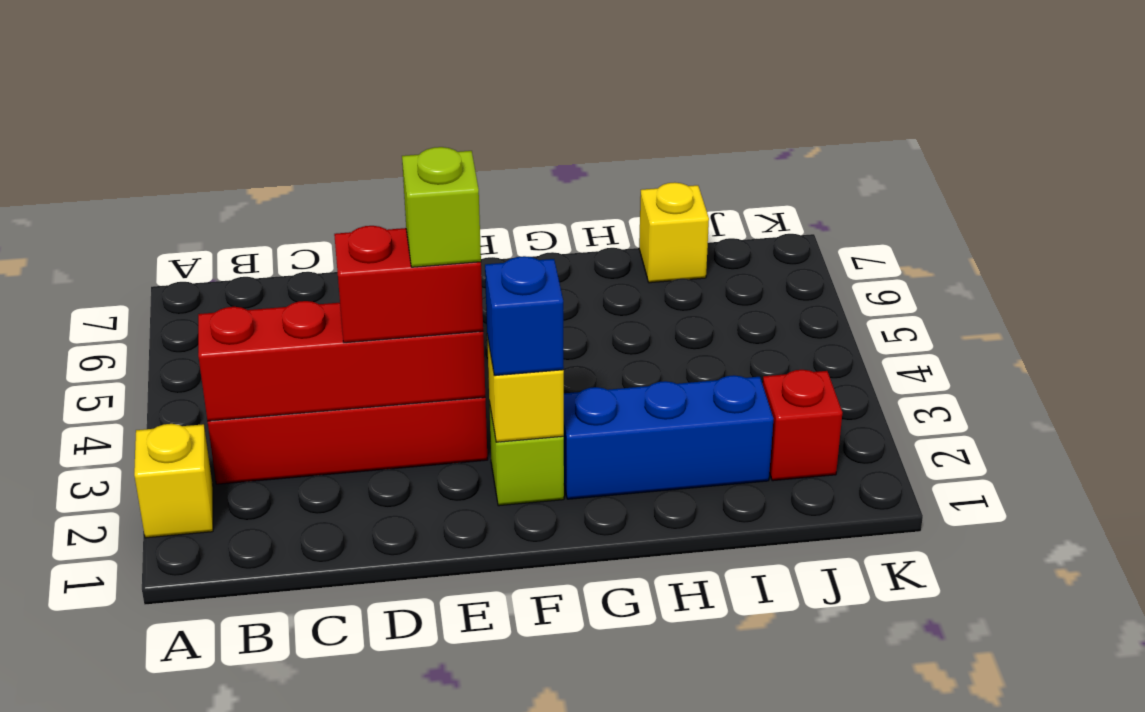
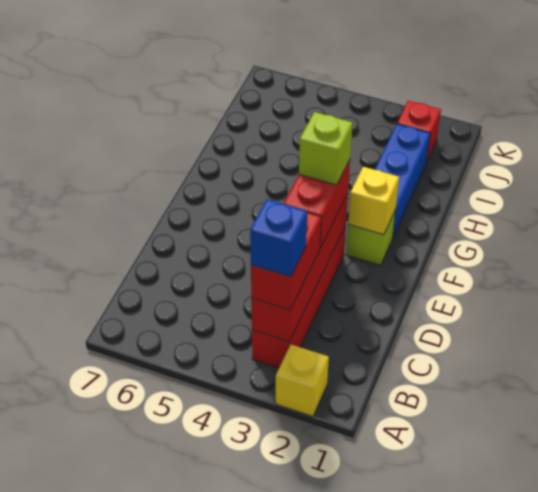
none -> red brick B3:C3 level 3
blue brick F2 level 3 -> blue brick B3 level 4
yellow brick I7 level 1 -> none

